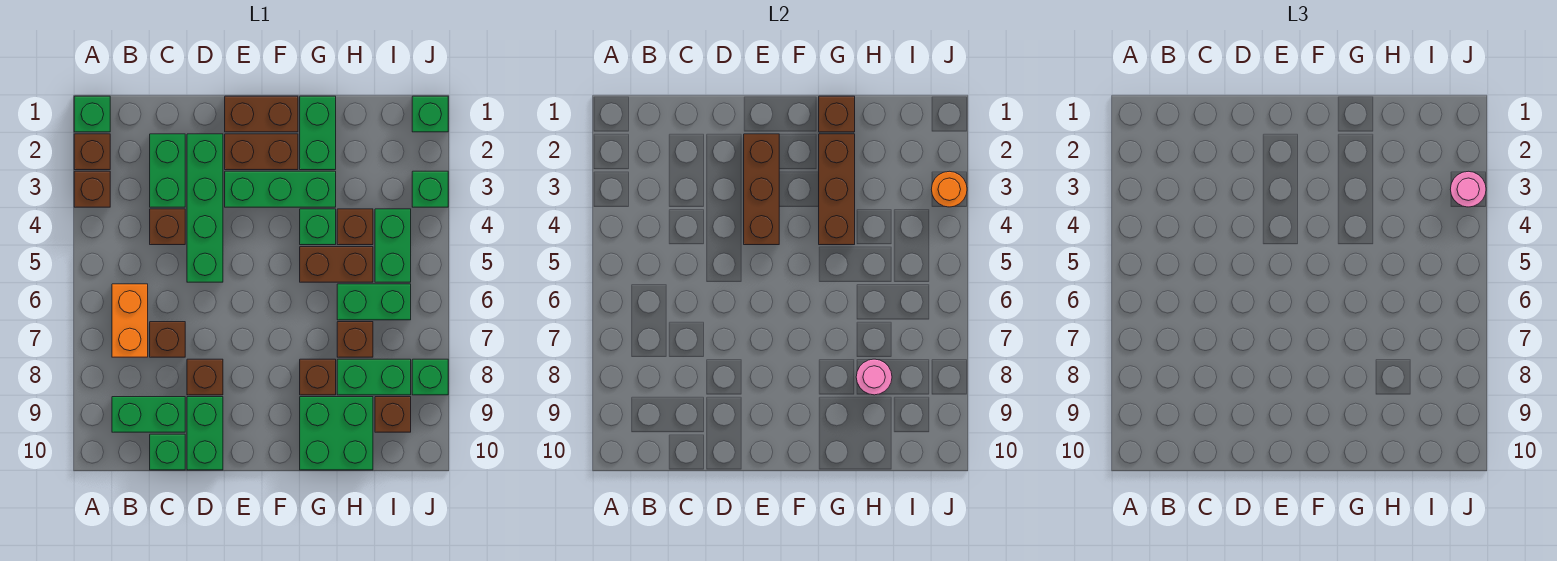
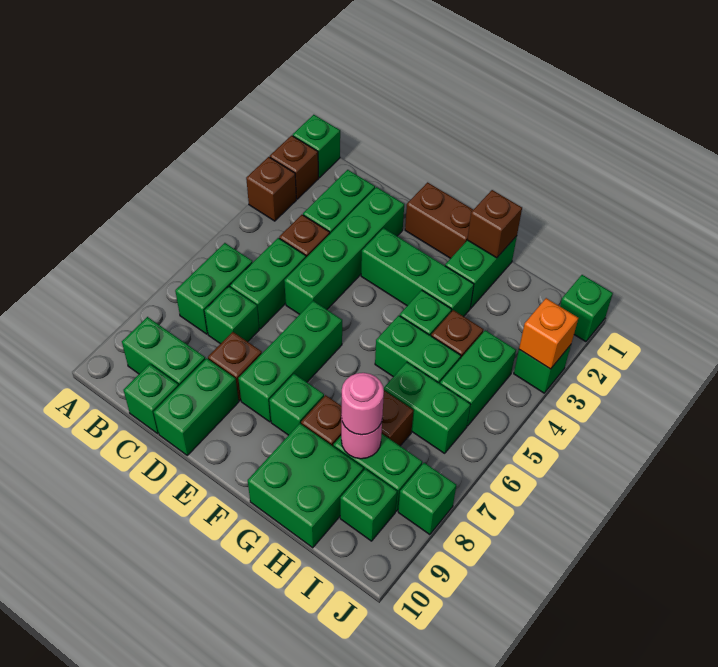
orange brick B6:B7 level 1 -> green brick B6:B7 level 1
none -> green brick C5:C6 level 1
brown brick C7 level 1 -> green brick C7 level 1
brown brick E2:F2 level 1 -> none
brown brick E2:E4 level 2 -> none
none -> green brick E6:E8 level 1
none -> green brick F8 level 1
brown brick G2:G4 level 2 -> none
brown brick G5:H5 level 1 -> green brick G5:H5 level 1
brown brick I9 level 1 -> green brick I9 level 1
orange round brick J3 level 2 -> orange brick J3 level 2
pink round brick J3 level 3 -> pink round brick H8 level 3

